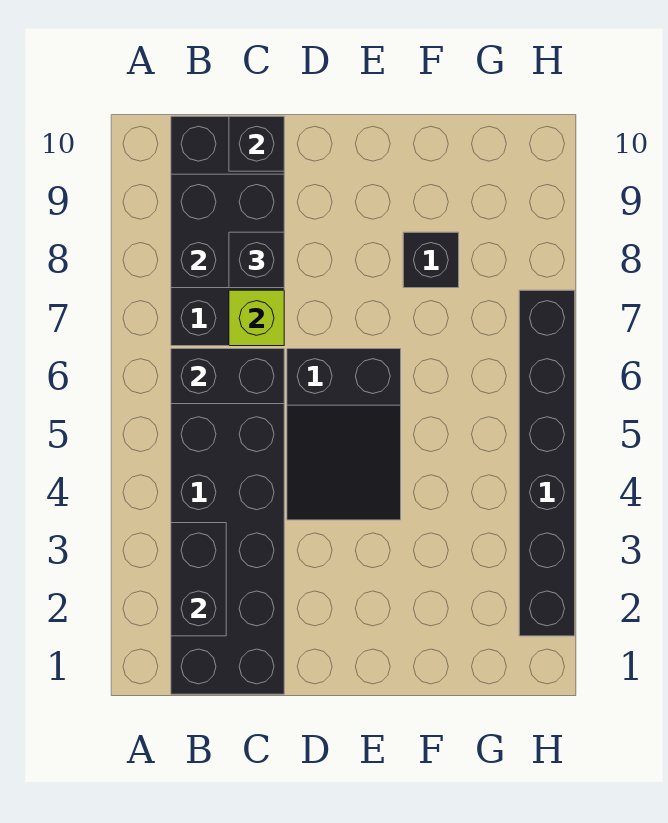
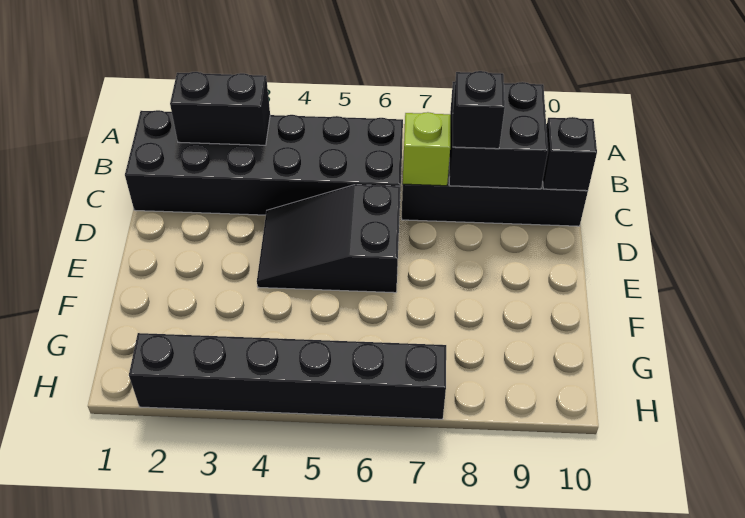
black brick B6:C6 level 2 -> none
black brick F8 level 1 -> none

